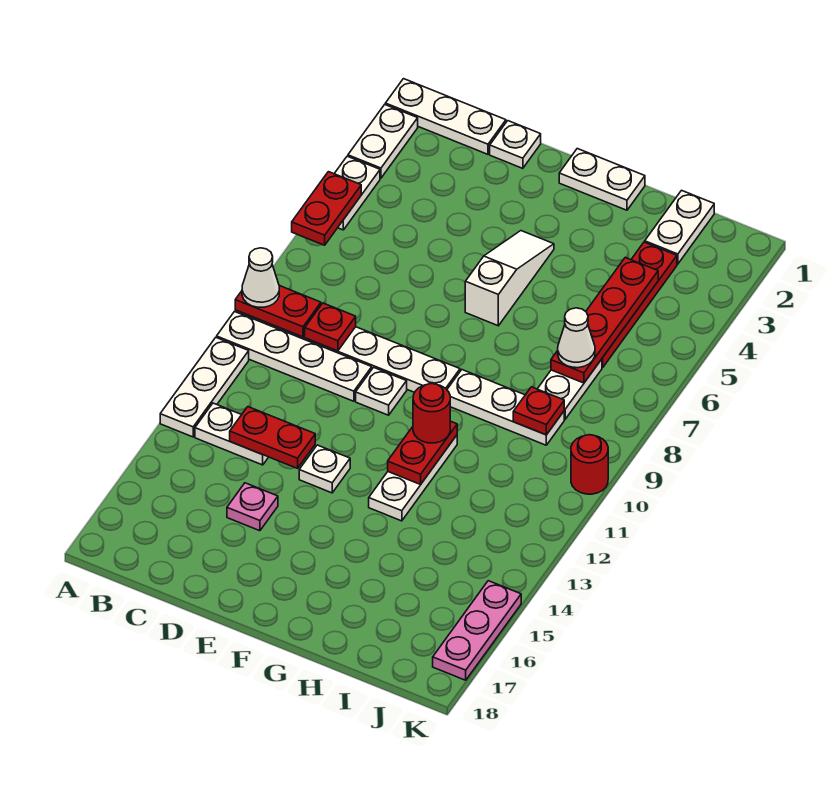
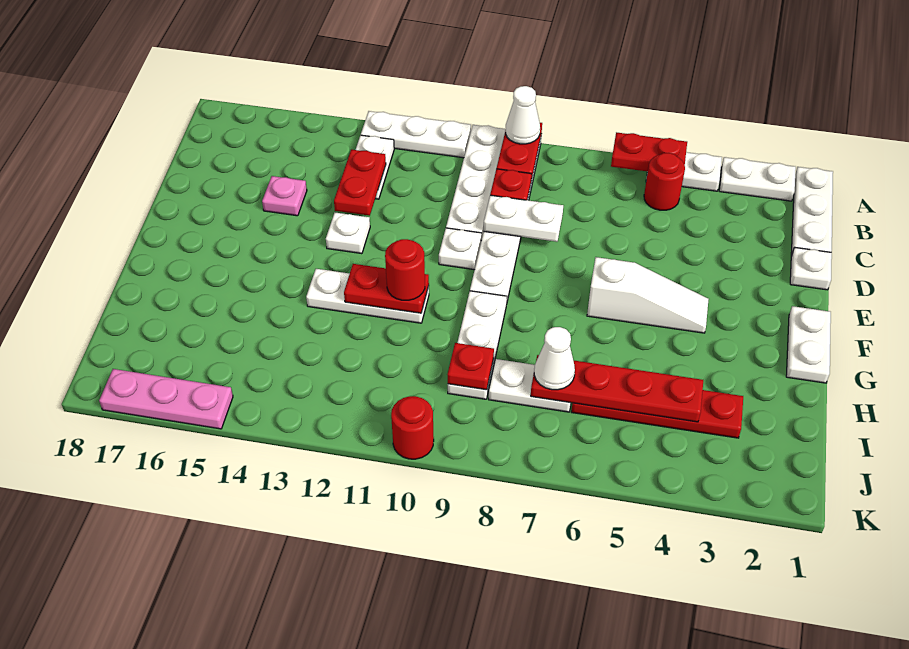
none -> red round brick B5 level 1
white plate I1:I2 level 1 -> white plate D8:D9 level 2

